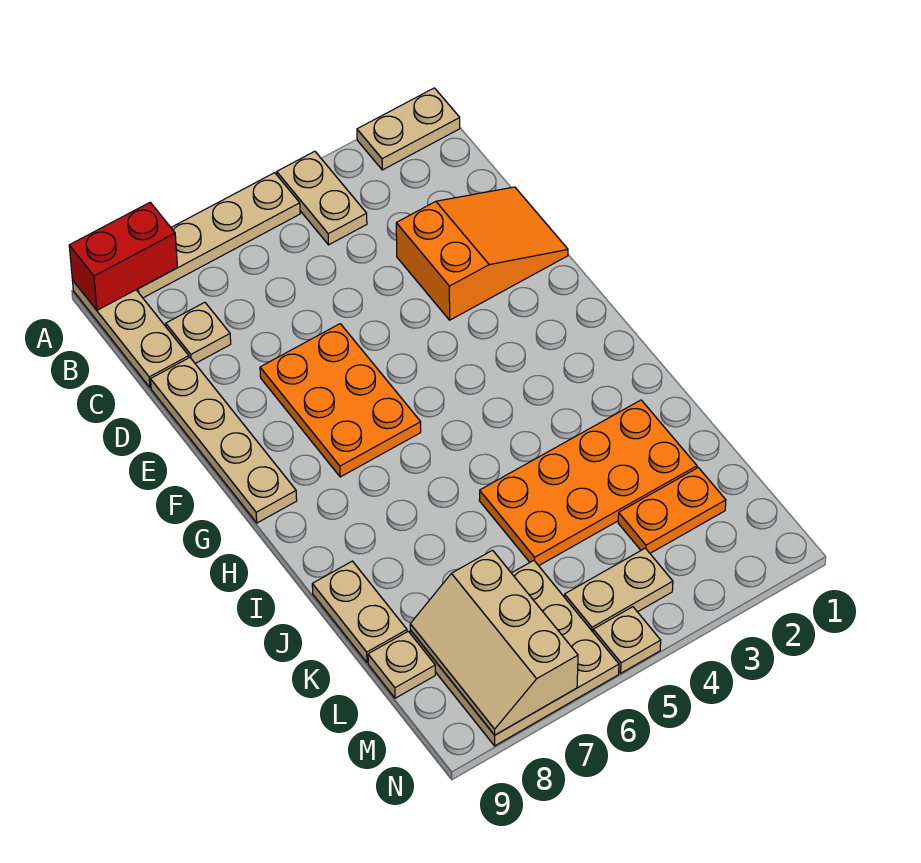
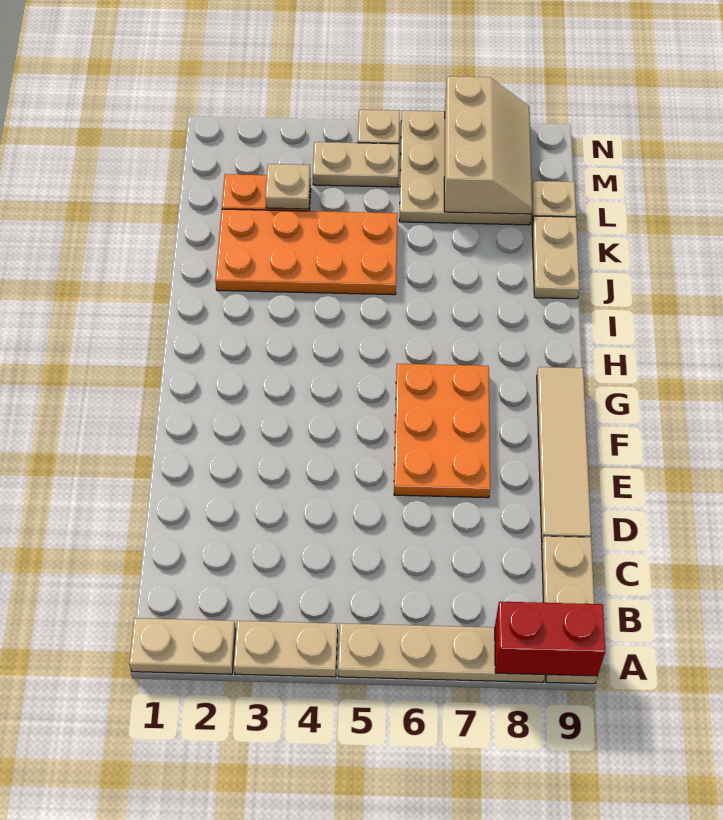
tan plate A4:B4 level 1 -> tan plate A3:A4 level 1
tan plate C8 level 1 -> tan plate L3 level 2
orange slope D1:E3 level 1 top 3 -> none
tan plate D9:G9 level 1 -> tan tile D9:G9 level 1

